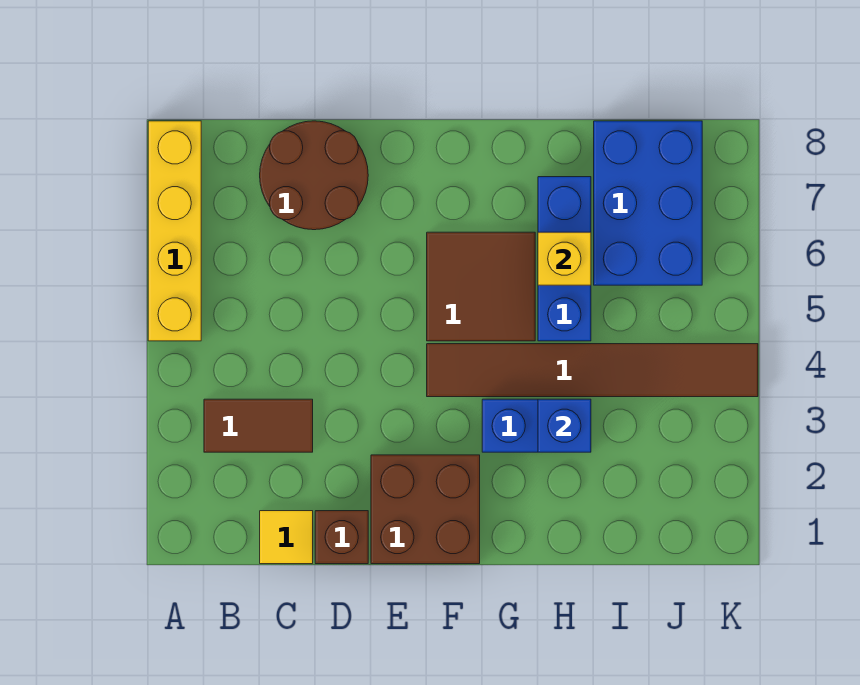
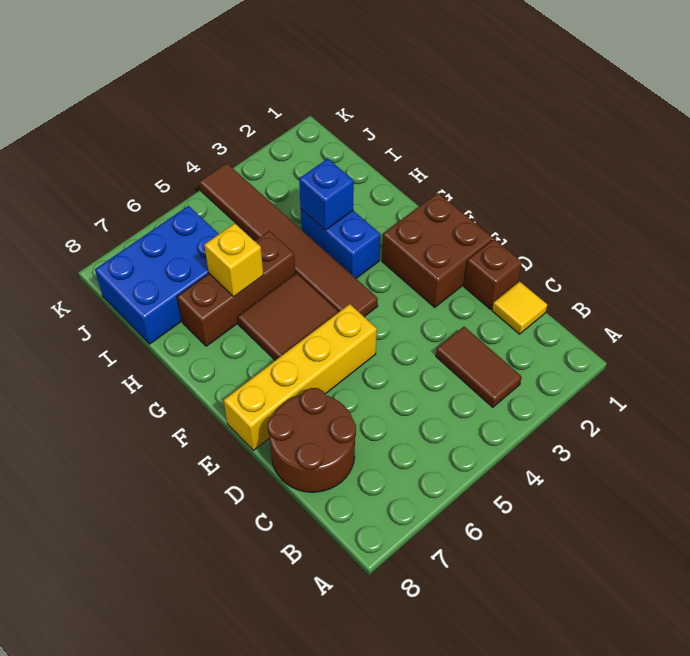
yellow brick A5:A8 level 1 -> yellow brick E5:E8 level 1
blue brick H5:H7 level 1 -> brown brick H5:H7 level 1

